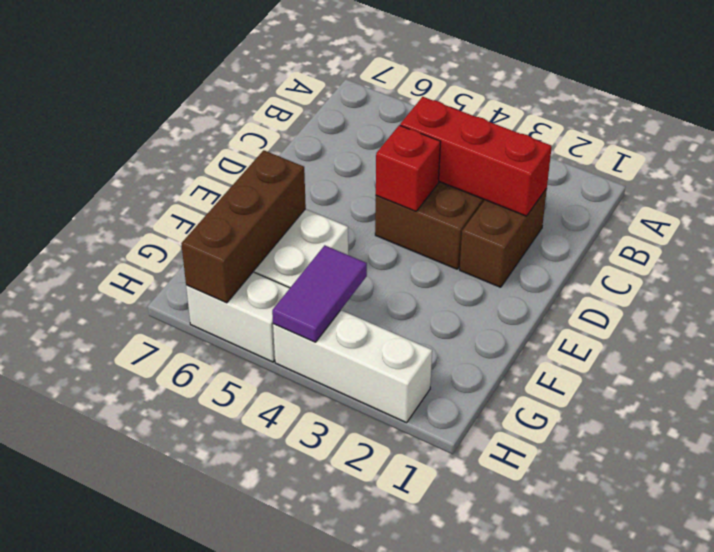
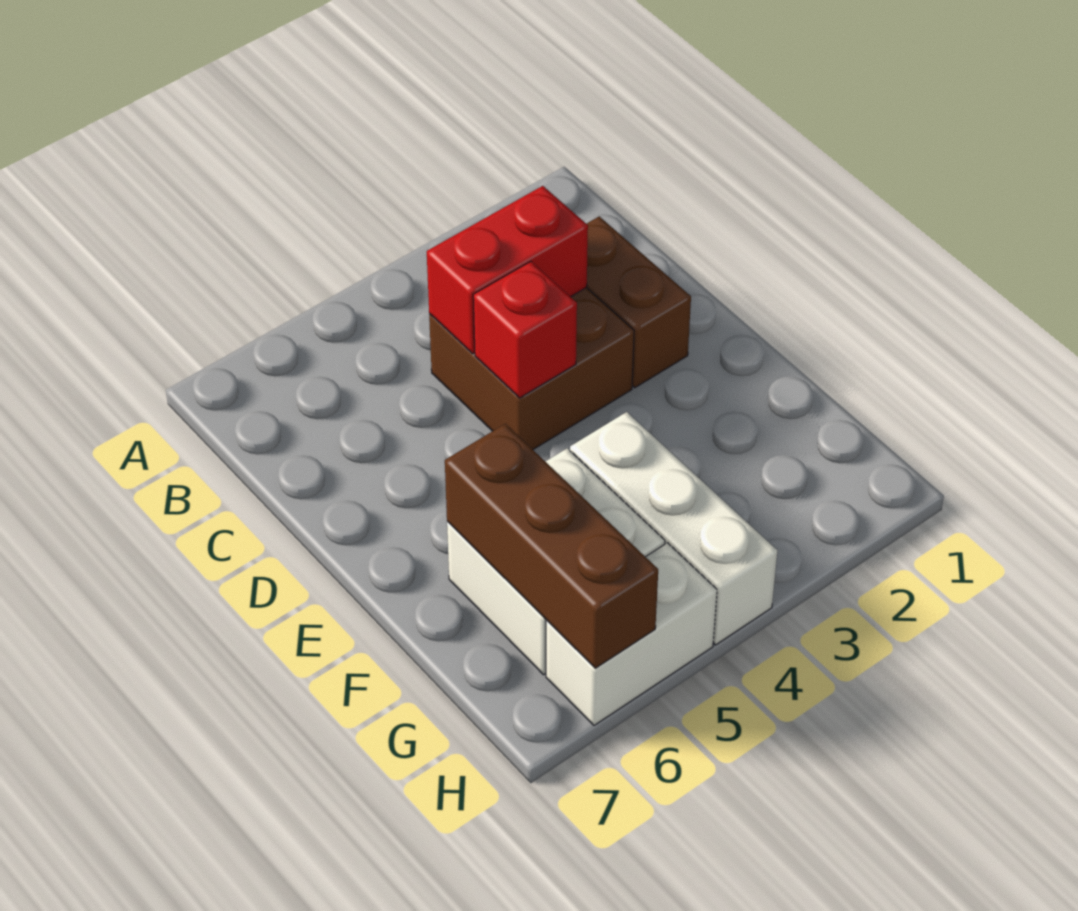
red brick C2:C4 level 2 -> red brick C3:C4 level 2
purple tile G4:H4 level 2 -> none
white brick H2:H4 level 1 -> white brick F4:H4 level 1

